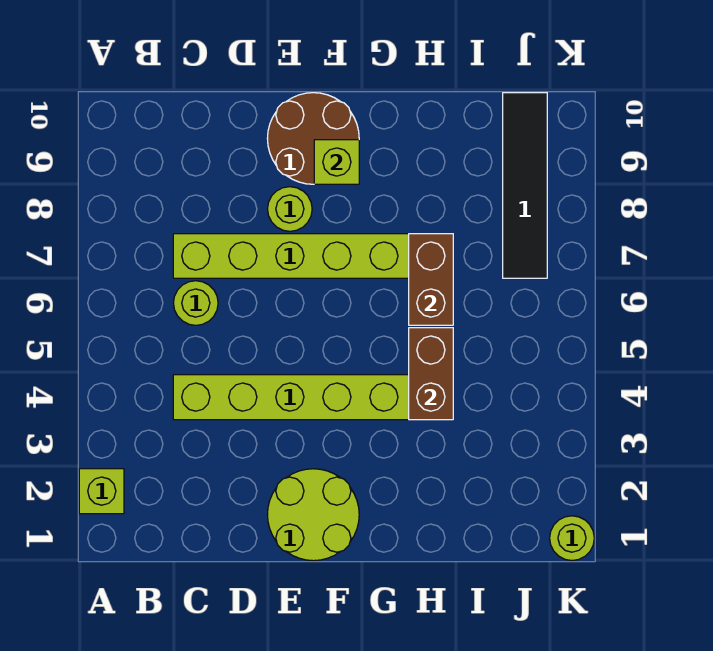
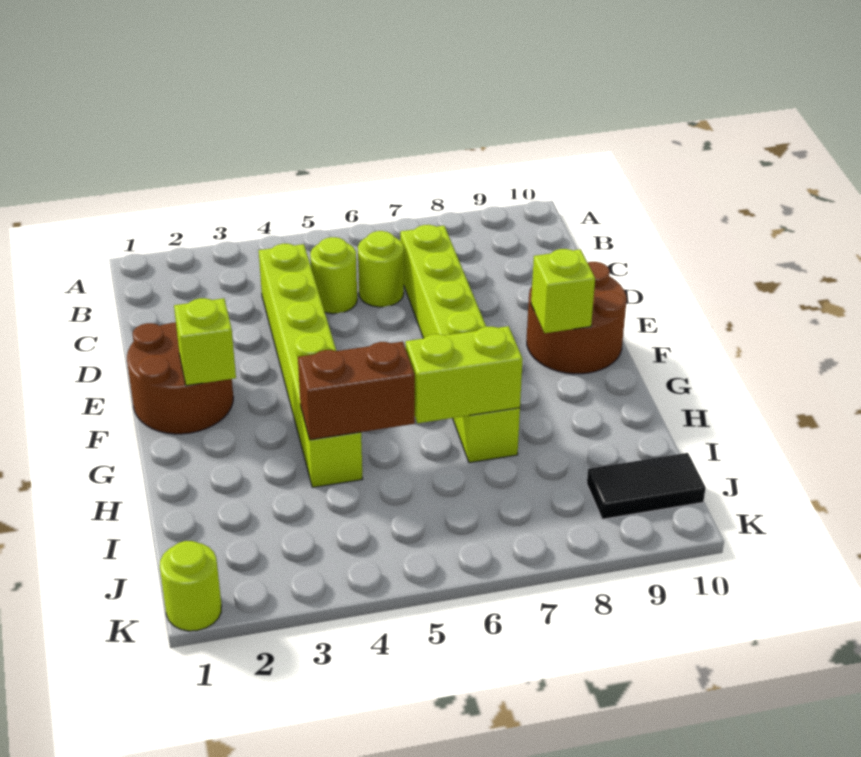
lime brick A2 level 1 -> lime brick F2 level 2
lime round brick E1:F2 level 1 -> brown round brick E1:F2 level 1
lime round brick E8 level 1 -> lime round brick C5 level 1
brown brick H6:H7 level 2 -> lime brick H6:H7 level 2
black tile J7:J10 level 1 -> black tile J9:J10 level 1

